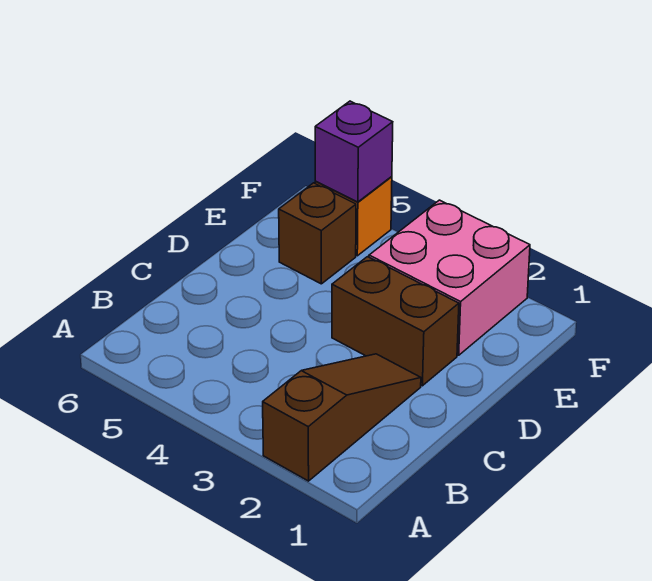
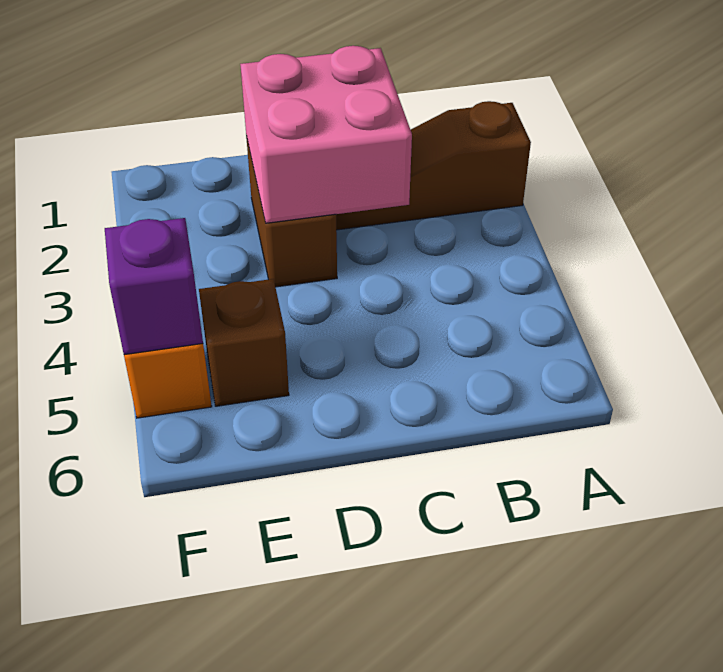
pink brick E2:F3 level 1 -> pink brick C2:D3 level 2

